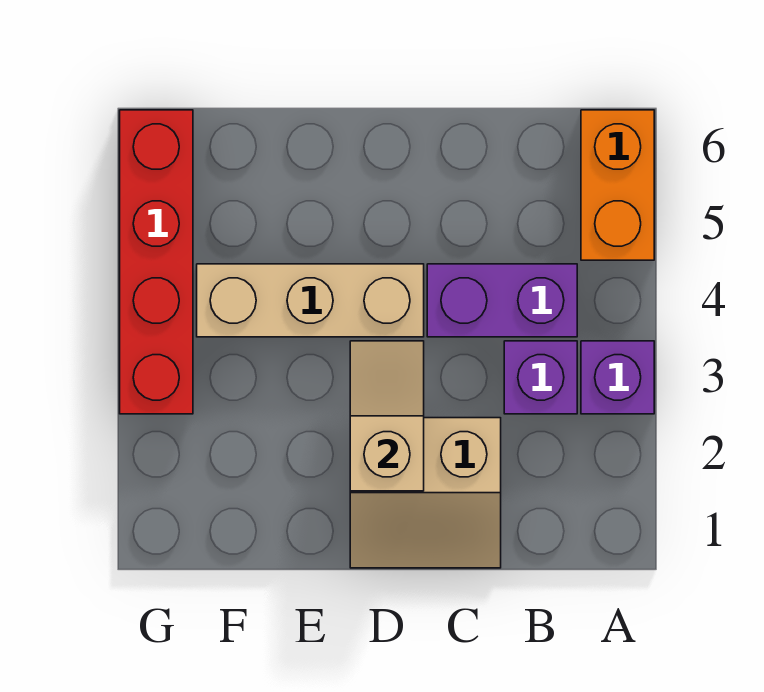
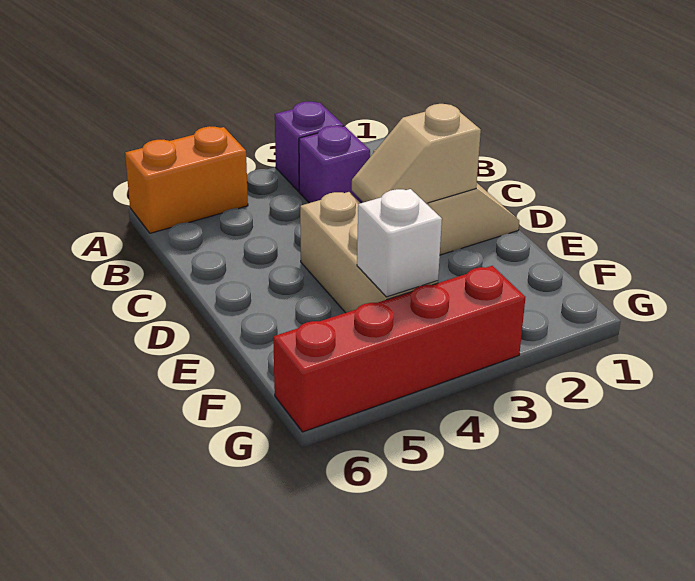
purple brick B4:C4 level 1 -> none
none -> white brick F4 level 2

